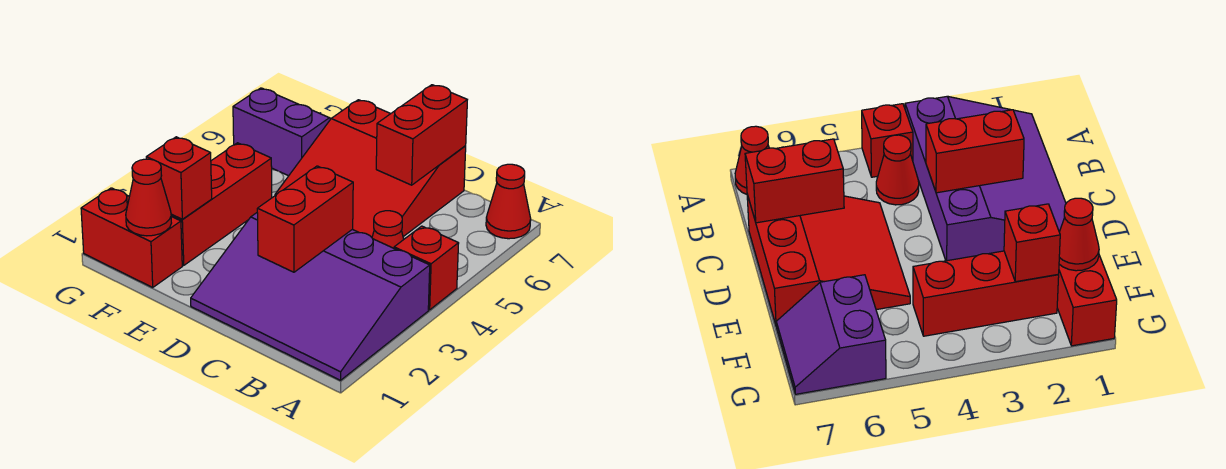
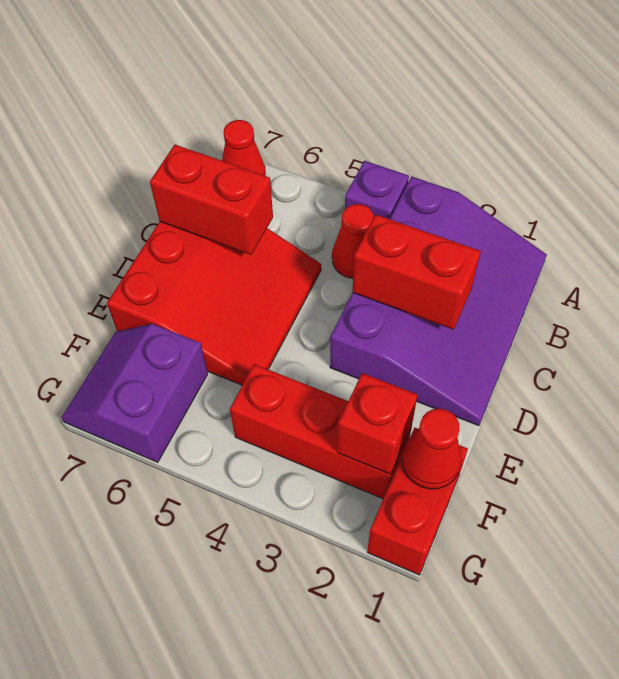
red brick A4 level 1 -> purple brick A4 level 1

